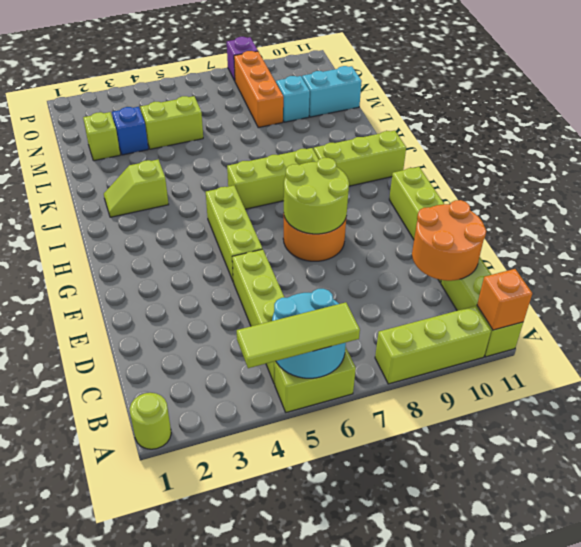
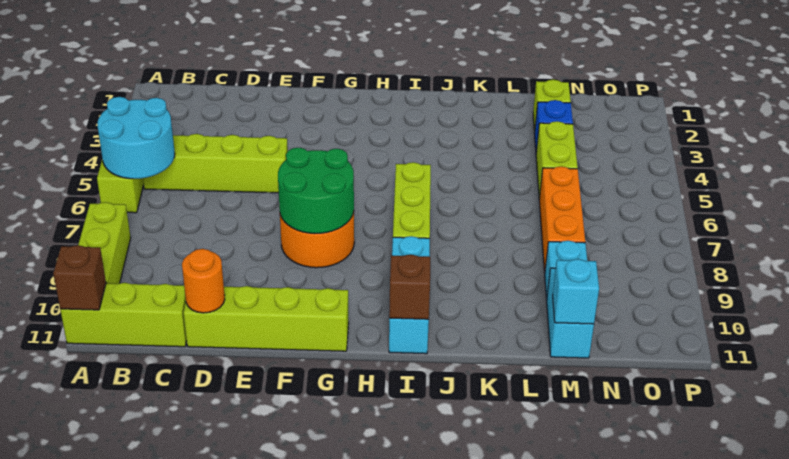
lime round brick A1 level 1 -> none
lime tile A4:A6 level 3 -> none
orange brick A11 level 2 -> brown brick A11 level 2
orange round brick C10:D11 level 2 -> orange round brick D11 level 2
lime brick F5:H5 level 1 -> none
lime round brick F7:G8 level 2 -> green round brick F7:G8 level 2
lime brick I9:I11 level 1 -> cyan brick I9:I11 level 1
none -> brown brick I11 level 2
lime slope J2:J3 level 1 top 3 -> none
orange brick M8:O8 level 1 -> orange brick M6:M8 level 1
none -> cyan brick M11 level 2
purple brick P8 level 1 -> none

